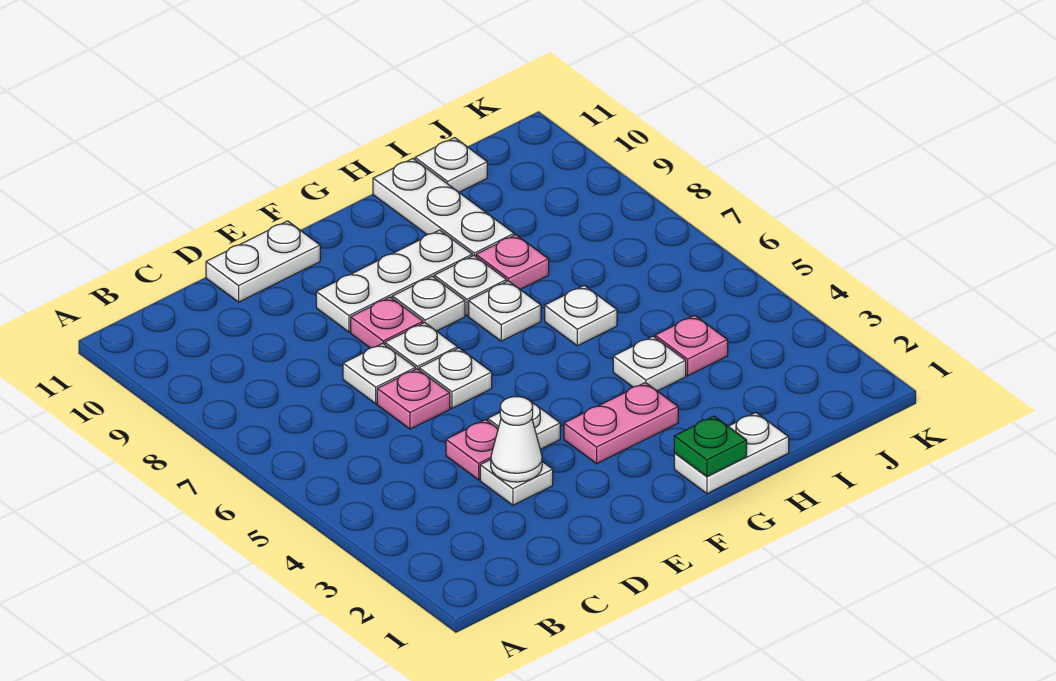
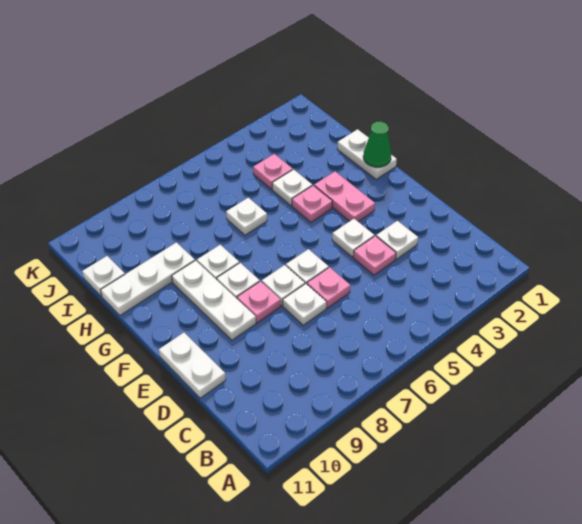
white cone D3 level 2 -> none
green plate G1 level 2 -> green cone G1 level 2
white plate G7 level 1 -> none
pink plate H8 level 1 -> pink plate G4 level 1

